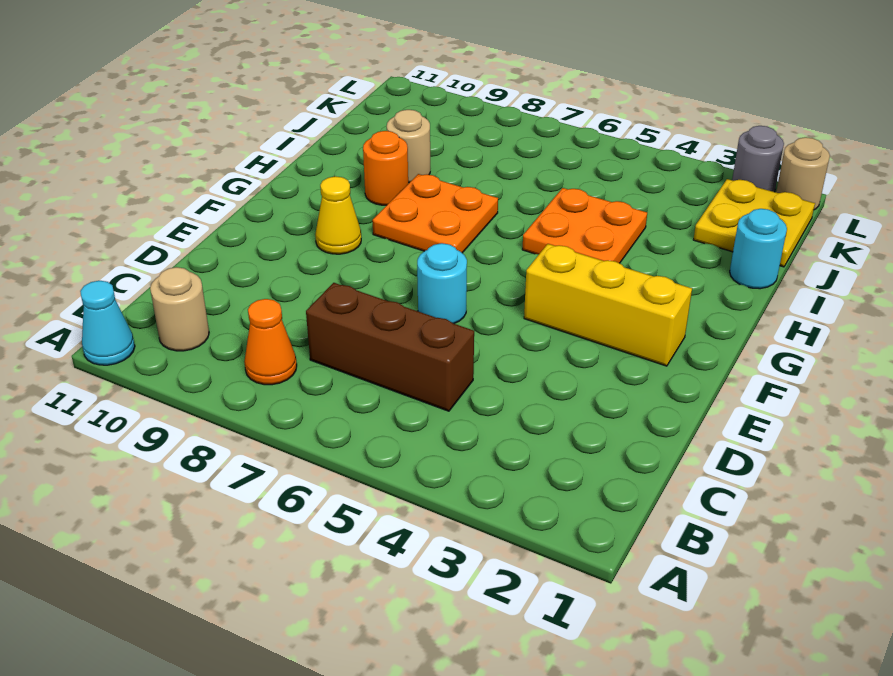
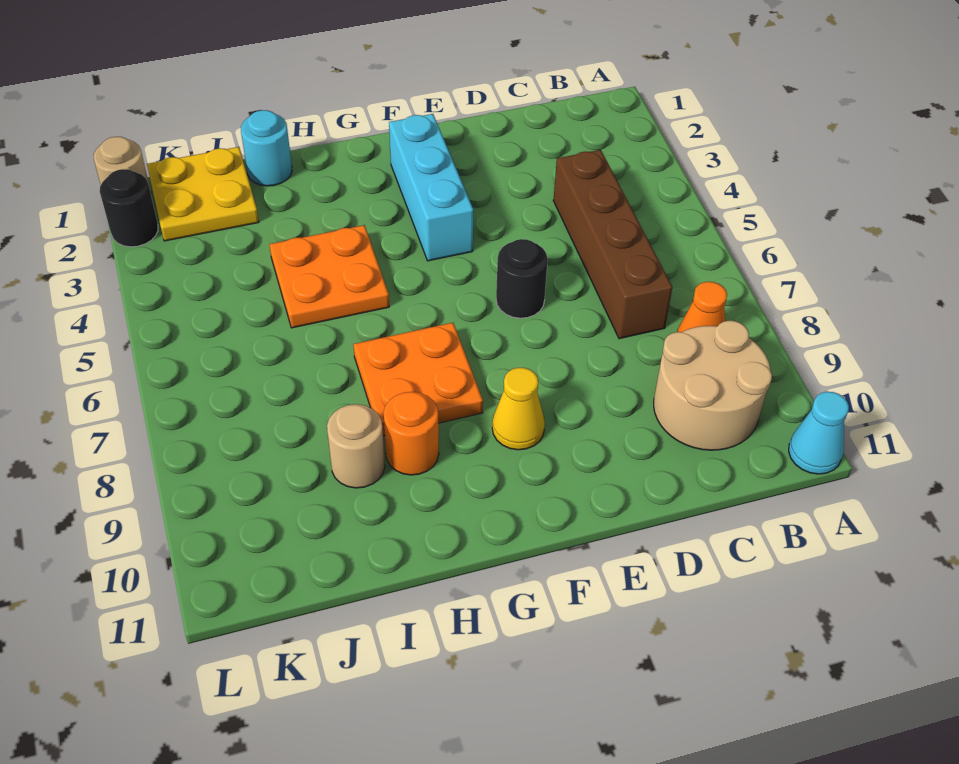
tan round brick B10 level 1 -> tan round brick B9:C10 level 1
brown brick C5:C7 level 1 -> brown brick C4:C7 level 1
cyan round brick E6 level 1 -> black round brick E6 level 1
yellow brick F2:F4 level 1 -> cyan brick F2:F4 level 1
grey round brick L2 level 1 -> black round brick L2 level 1

